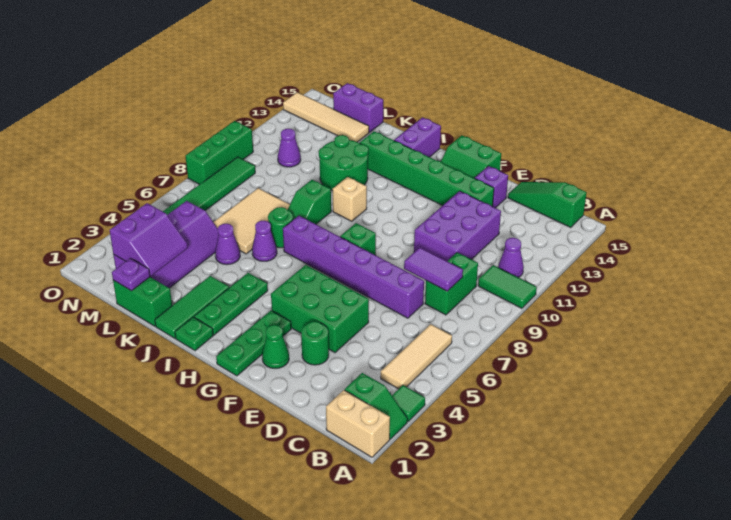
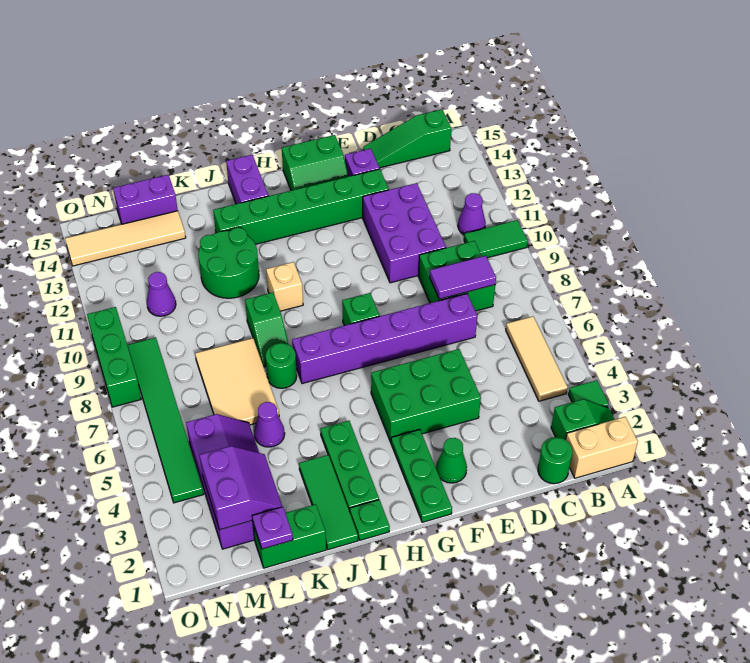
green brick C8:C9 level 1 -> green brick C8:D9 level 1
green round brick E3 level 1 -> green round brick C1 level 1
purple cone J6 level 1 -> none

